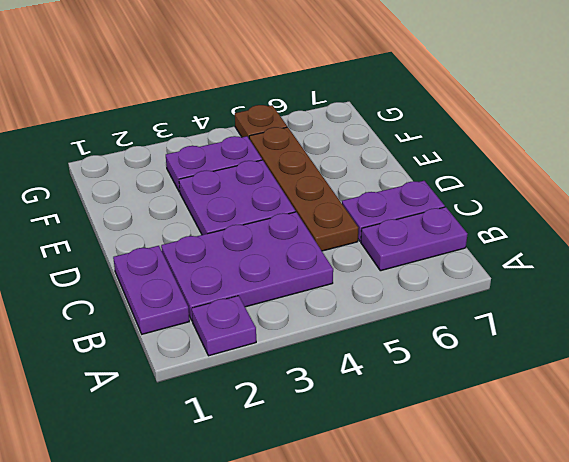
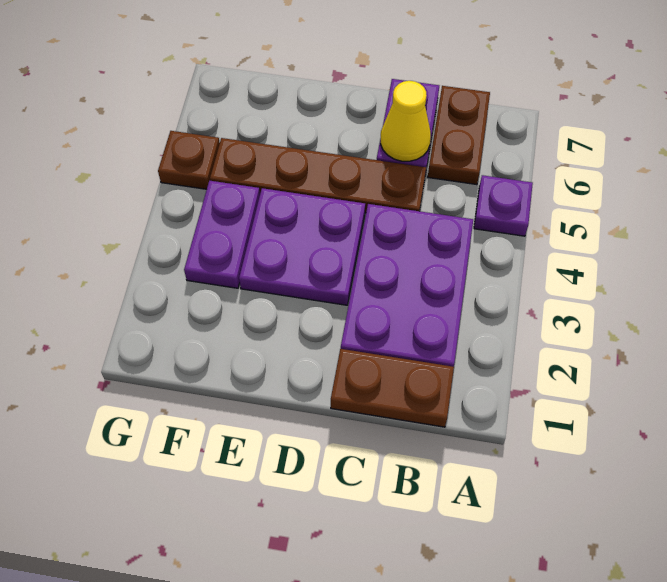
purple plate A2 level 1 -> purple plate A5 level 1
purple plate B1:C1 level 1 -> brown plate B1:C1 level 1
purple plate B6:B7 level 1 -> brown plate B6:B7 level 1
none -> yellow cone C6 level 2

